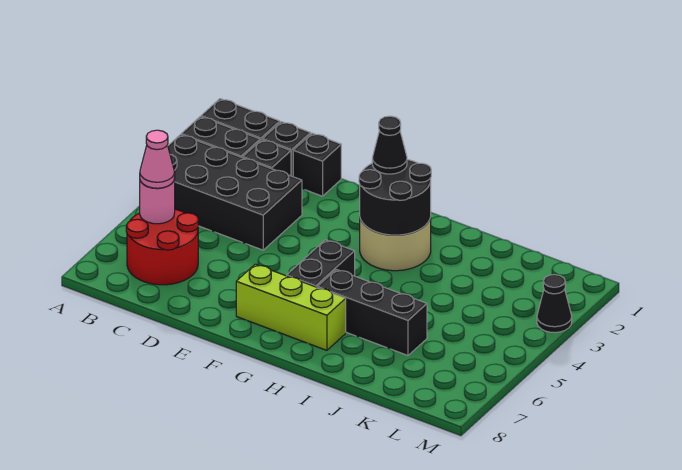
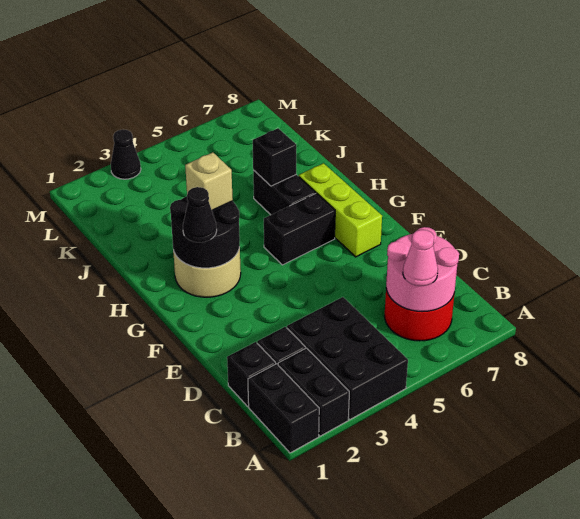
black brick A3:D4 level 1 -> black brick A3:C4 level 1
pink round brick B6 level 2 -> pink round brick B6:C7 level 2
black brick D1 level 1 -> black brick I6 level 2
none -> tan brick H3 level 3
black brick H6:J6 level 1 -> black brick H6:I6 level 1

